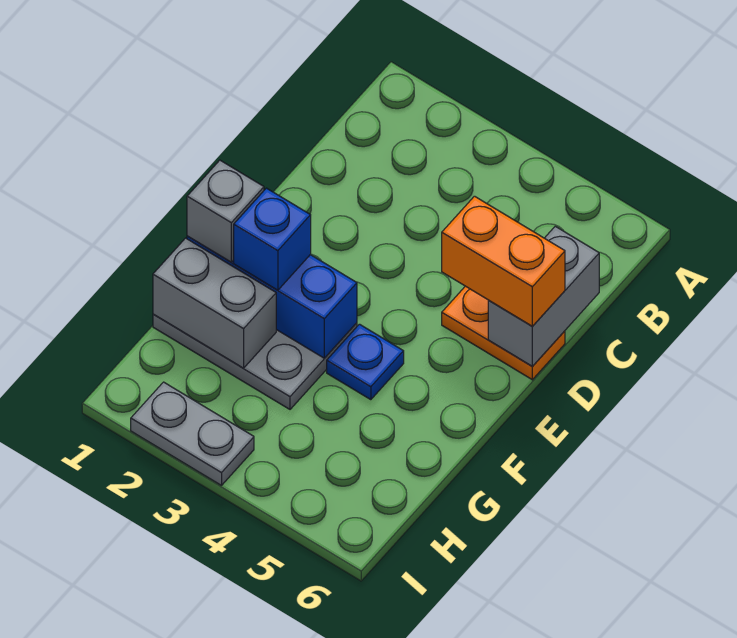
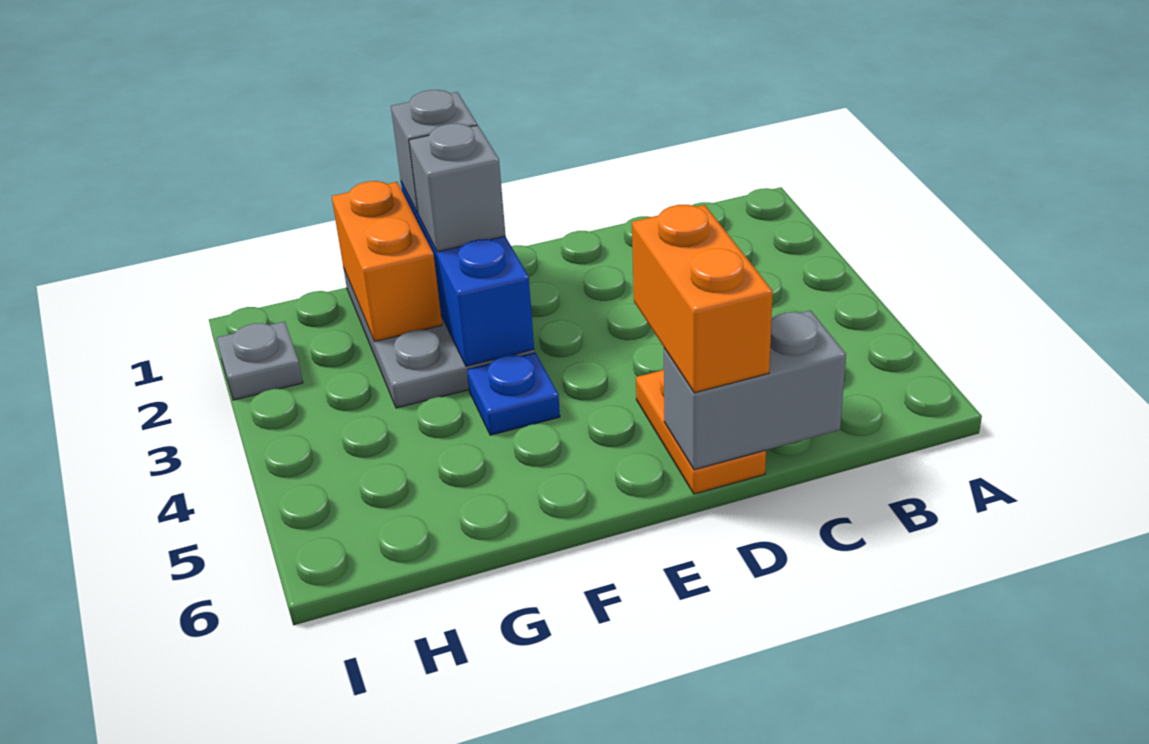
blue brick F2 level 3 -> grey brick F2 level 3
grey brick G1:G2 level 2 -> orange brick G1:G2 level 2
grey plate I2:I3 level 1 -> grey plate I2 level 1

